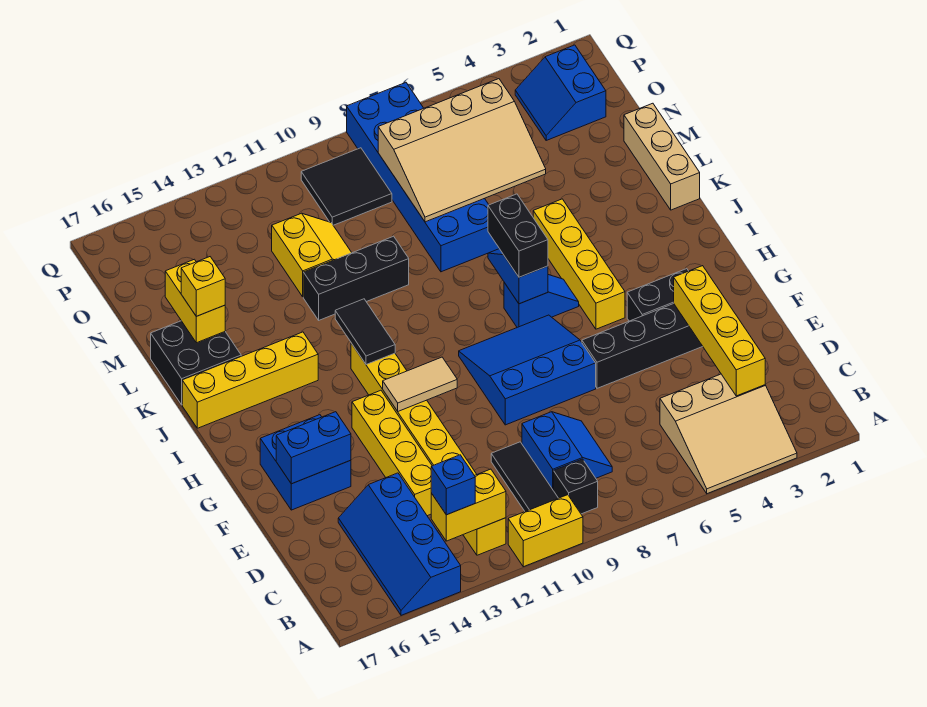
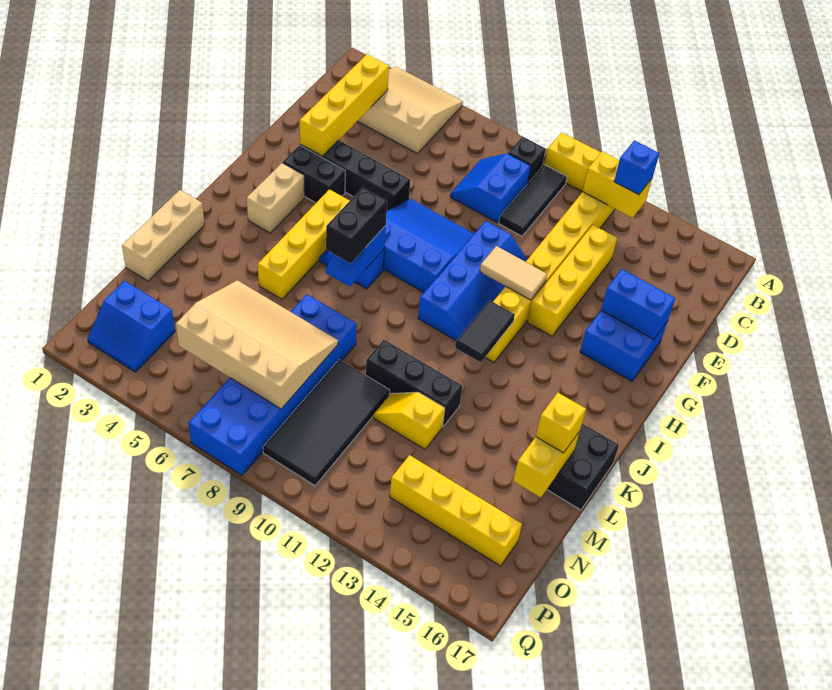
blue slope A14:D15 level 1 top 14 -> blue slope F10:I11 level 1 top 10
blue slope F7:H9 level 1 top F -> blue slope F7:H9 level 1 top H
none -> tan brick H3:I3 level 1
yellow brick J14:J17 level 1 -> yellow brick O13:O16 level 1
yellow slope M11:N12 level 1 top 12 -> yellow slope M11:M12 level 1 top 12
blue slope O2:P3 level 1 top 2 -> blue slope O2:P3 level 1 top O
black tile O9:P10 level 1 -> black tile M9:P10 level 1

